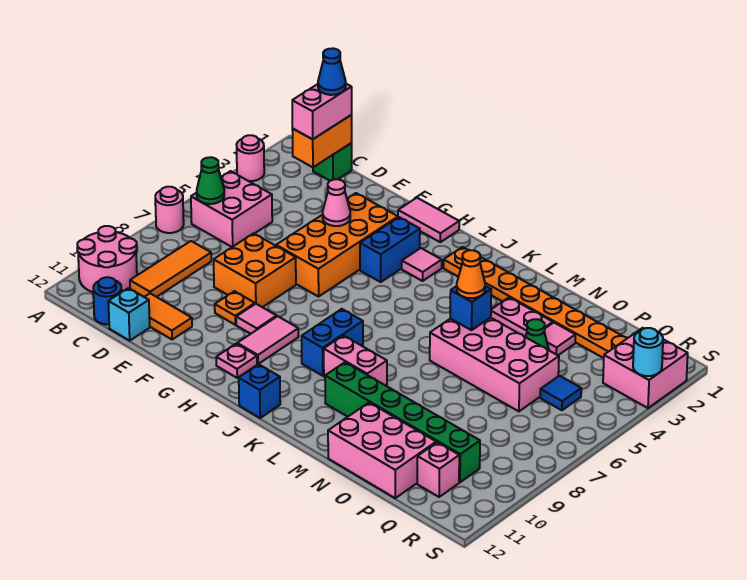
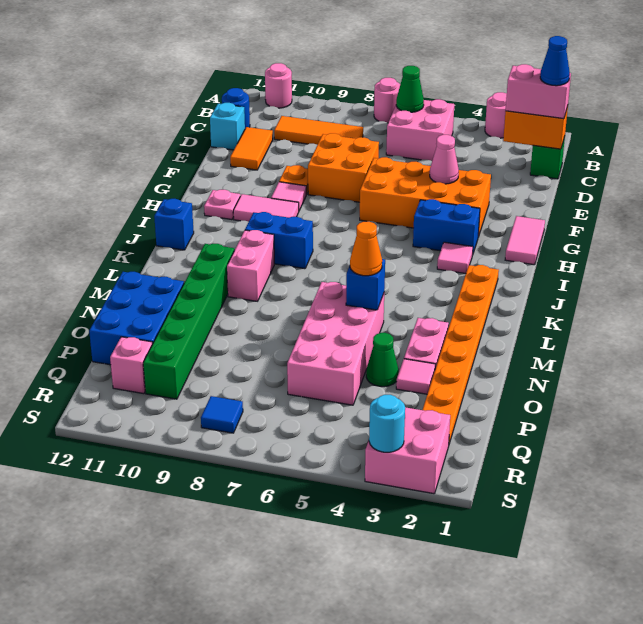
pink round brick A10:B11 level 1 -> pink round brick A11 level 1
pink brick N11:P12 level 1 -> blue brick N11:P12 level 1
blue tile Q5 level 1 -> blue tile R8 level 1

